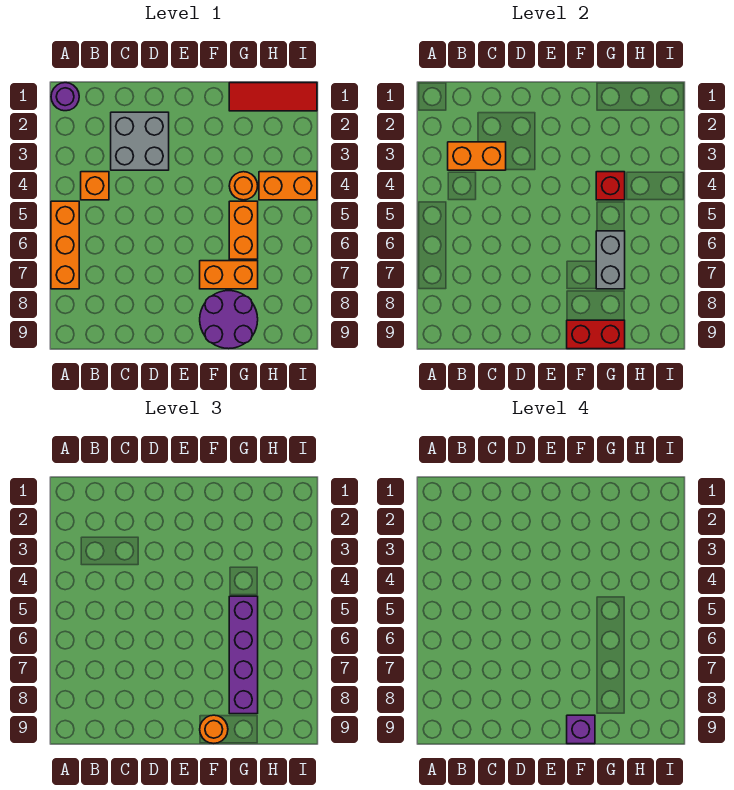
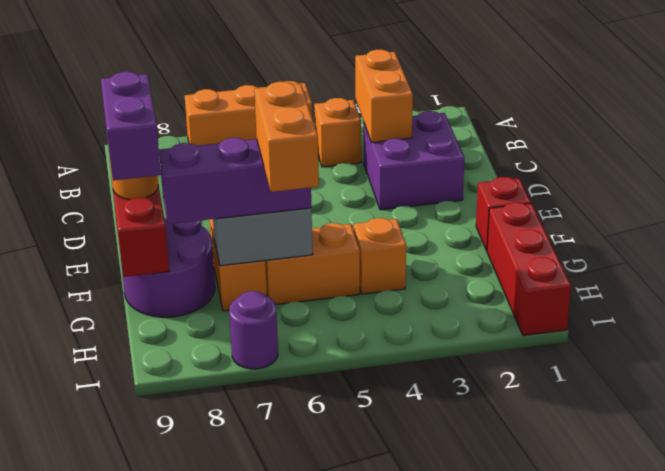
purple round brick A1 level 1 -> purple round brick I7 level 1
grey brick C2:D3 level 1 -> purple brick C2:D3 level 1
purple brick F9 level 4 -> purple brick F9:G9 level 4
red tile G1:I1 level 1 -> red brick G1:I1 level 1
orange round brick G4 level 1 -> orange brick G4 level 1
red brick G4 level 2 -> red brick F1 level 1
purple brick G5:G8 level 3 -> purple brick G6:G8 level 3
orange brick H4:I4 level 1 -> orange brick G6:H6 level 4

